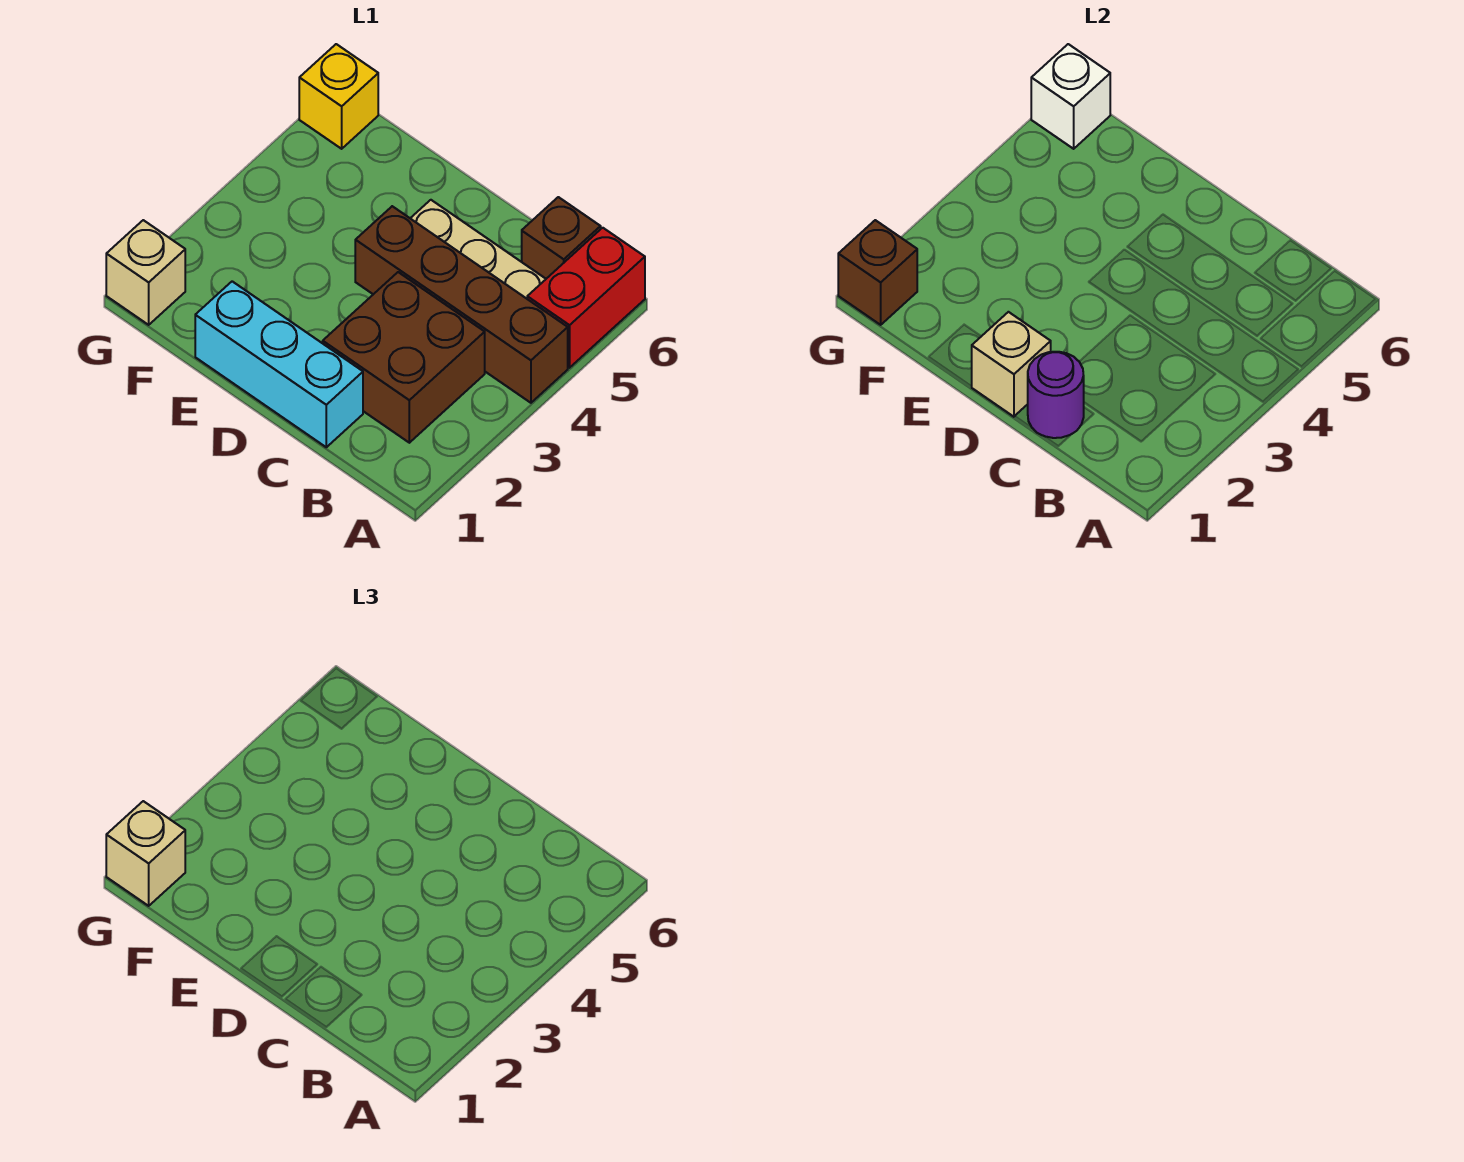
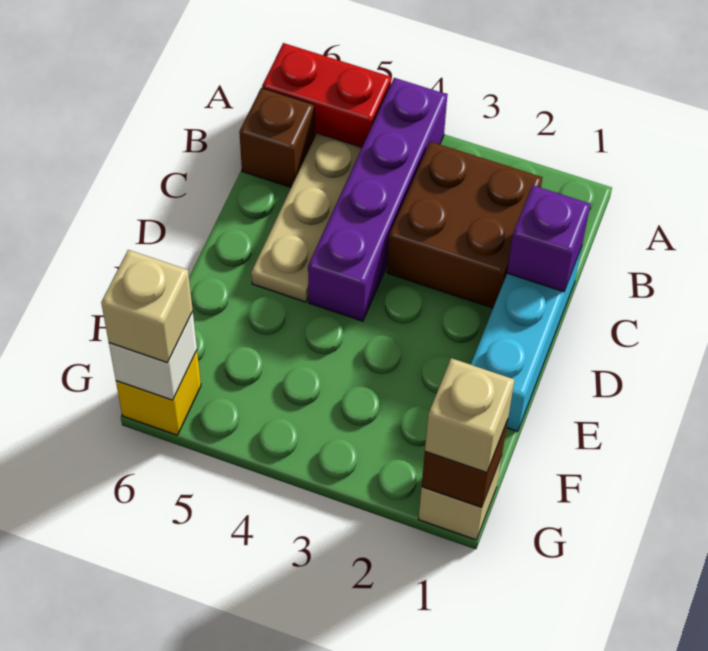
brown brick A4:D4 level 1 -> purple brick A4:D4 level 1
purple round brick C1 level 2 -> purple brick C1 level 2
tan brick D1 level 2 -> tan brick G6 level 3

